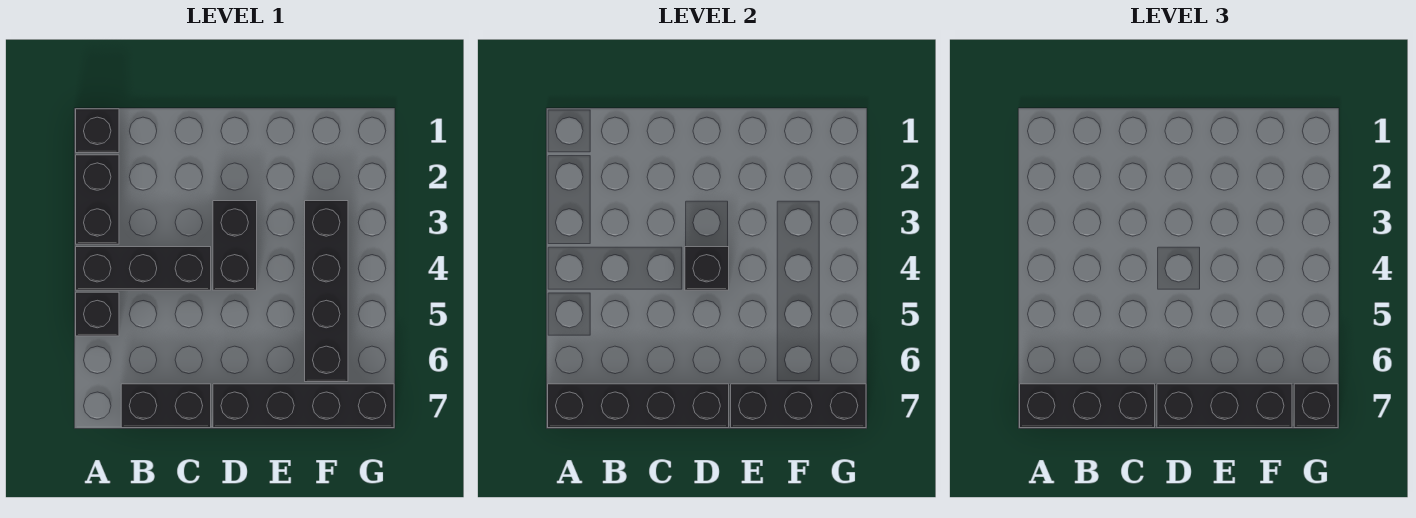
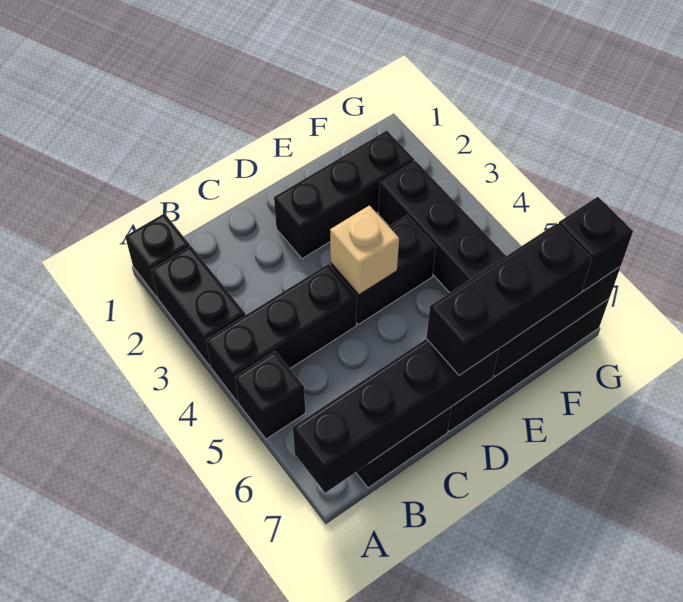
black brick A7:C7 level 3 -> black brick D2:F2 level 1
black brick D3:D4 level 1 -> black brick D4:E4 level 1
black brick D4 level 2 -> tan brick D4 level 2

